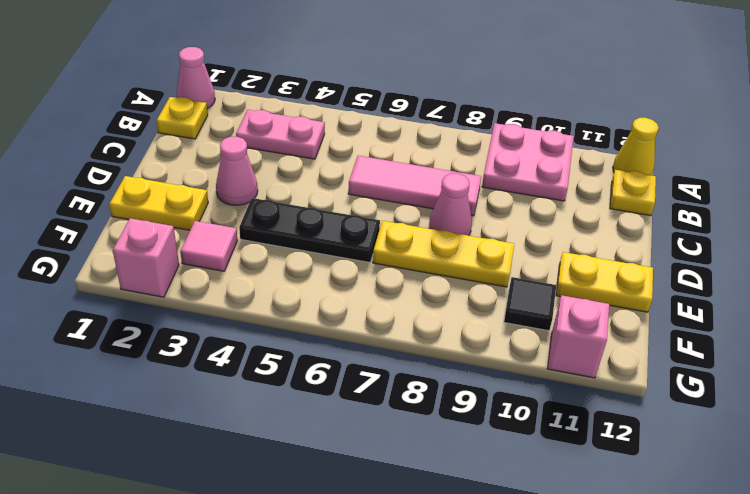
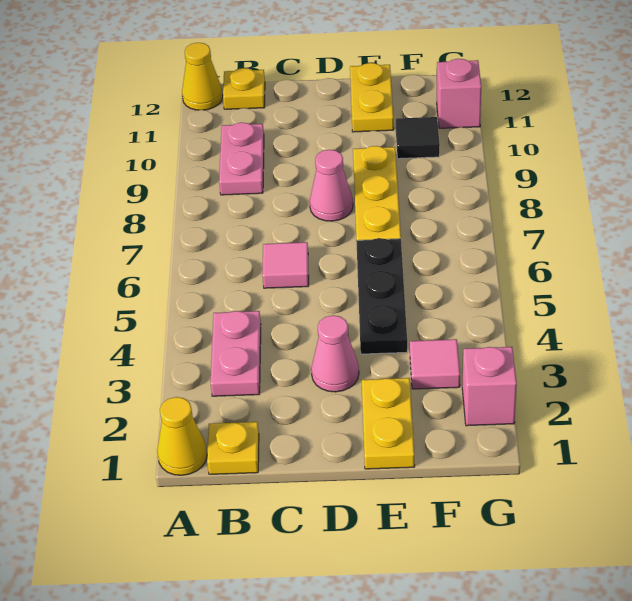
pink cone A1 level 1 -> yellow cone A1 level 1
pink plate A9:B10 level 1 -> pink plate B9:B10 level 1
pink tile C6:C8 level 1 -> pink tile C6 level 1

